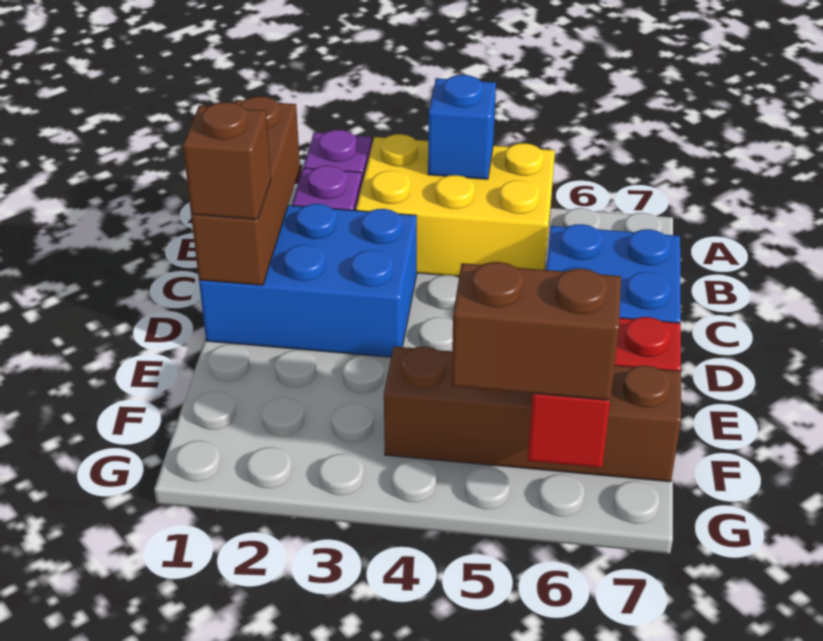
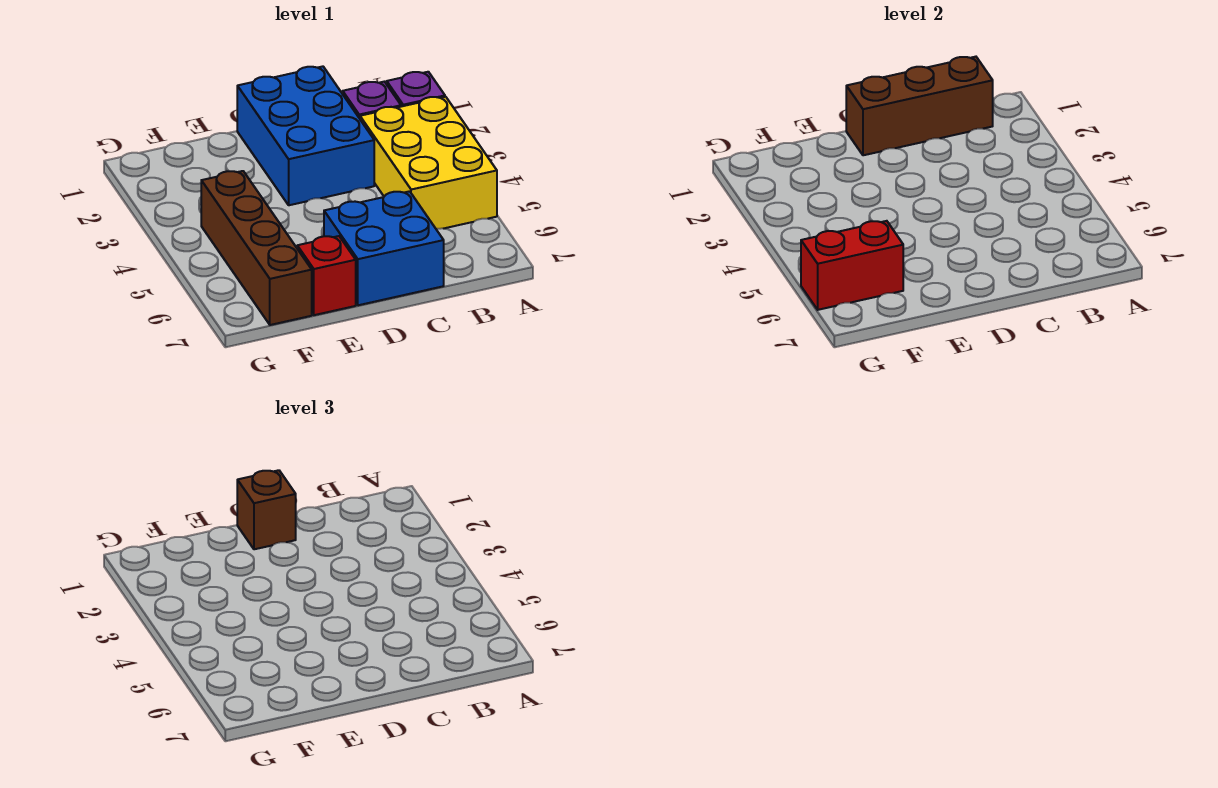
blue brick A4 level 2 -> none
brown brick G5:G6 level 3 -> none

